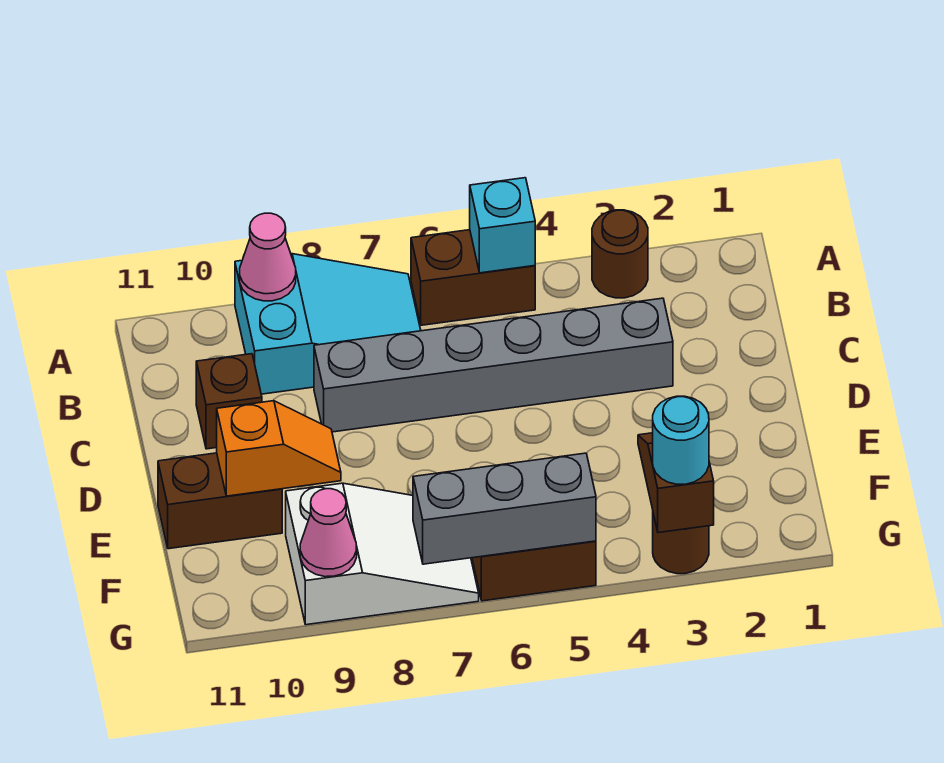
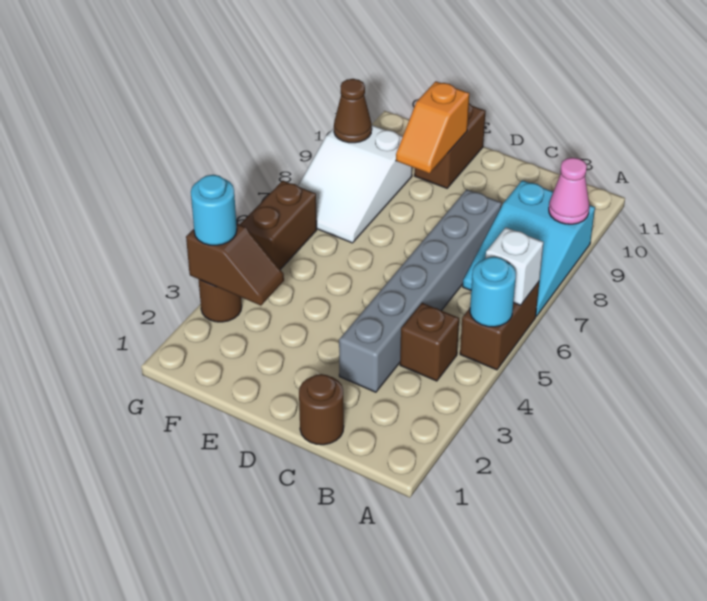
brown round brick A3 level 1 -> brown round brick C1 level 1
cyan brick A5 level 2 -> cyan round brick A5 level 2
none -> white brick A6 level 2
brown brick C10 level 1 -> brown brick B4 level 1
grey brick G5:G7 level 2 -> none
pink cone G9 level 2 -> brown cone G9 level 2

